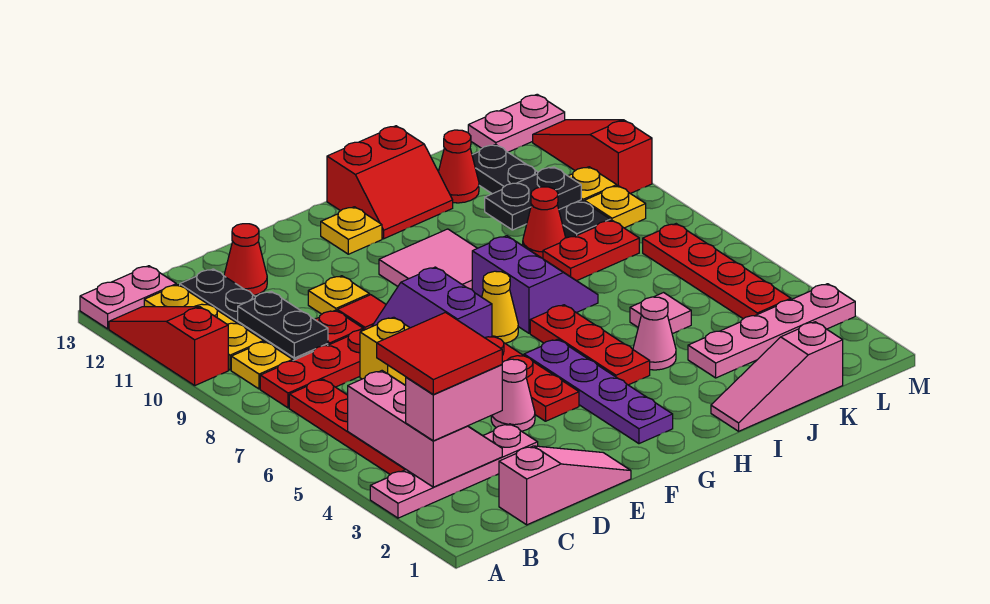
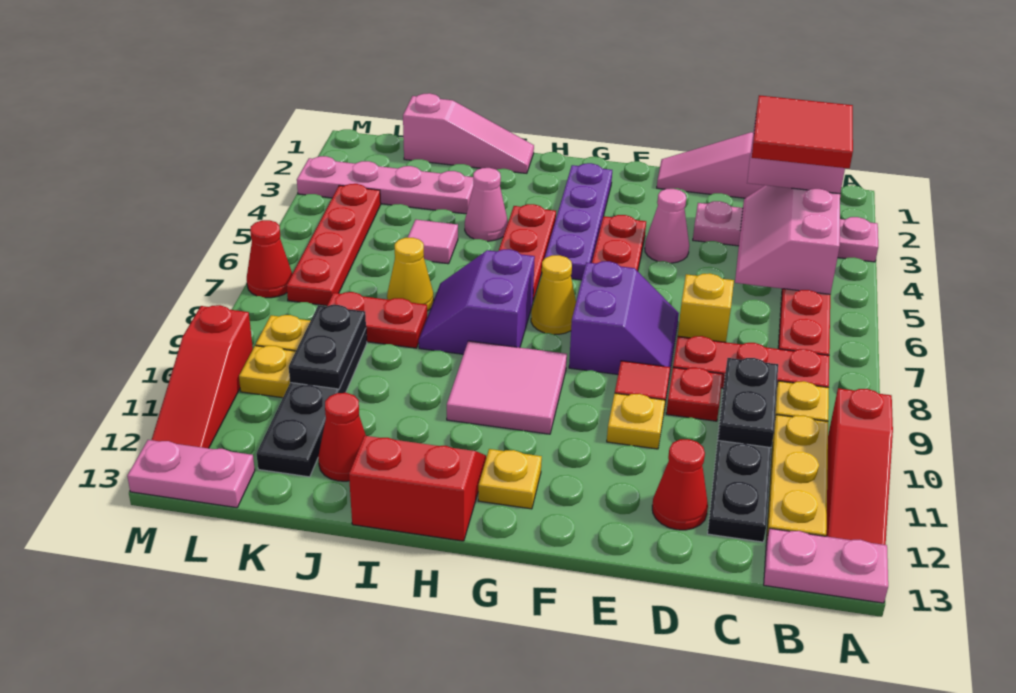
none -> yellow cone J7 level 1
red cone J9 level 1 -> red cone M7 level 1
black plate J10:K10 level 2 -> black plate K9:K10 level 2

